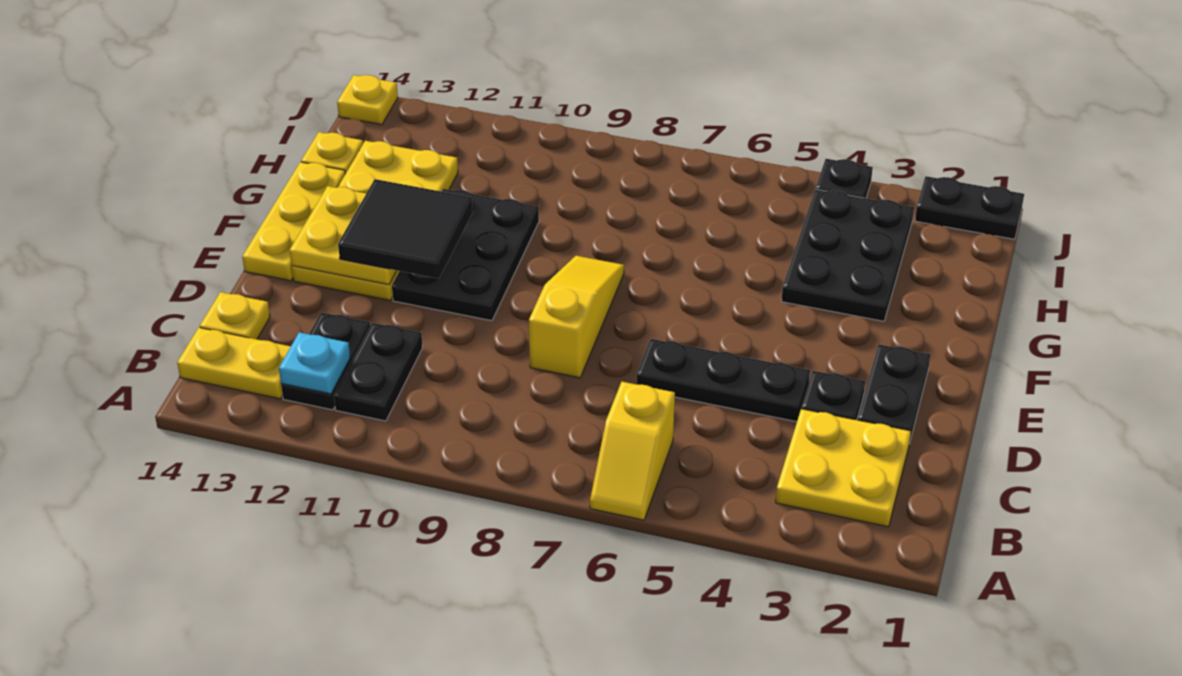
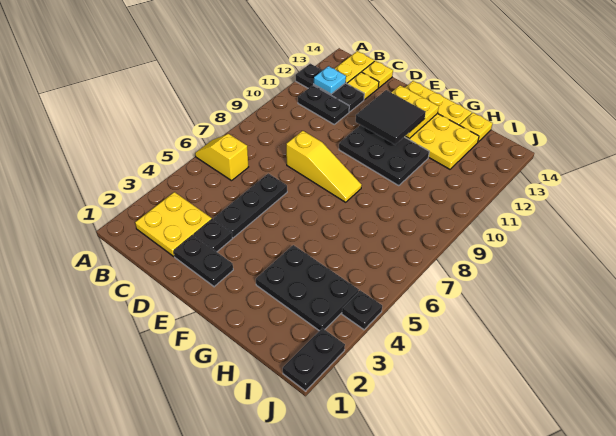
black plate B12:C12 level 1 -> black plate A12:C12 level 1
yellow plate J14 level 1 -> yellow plate C13 level 1

